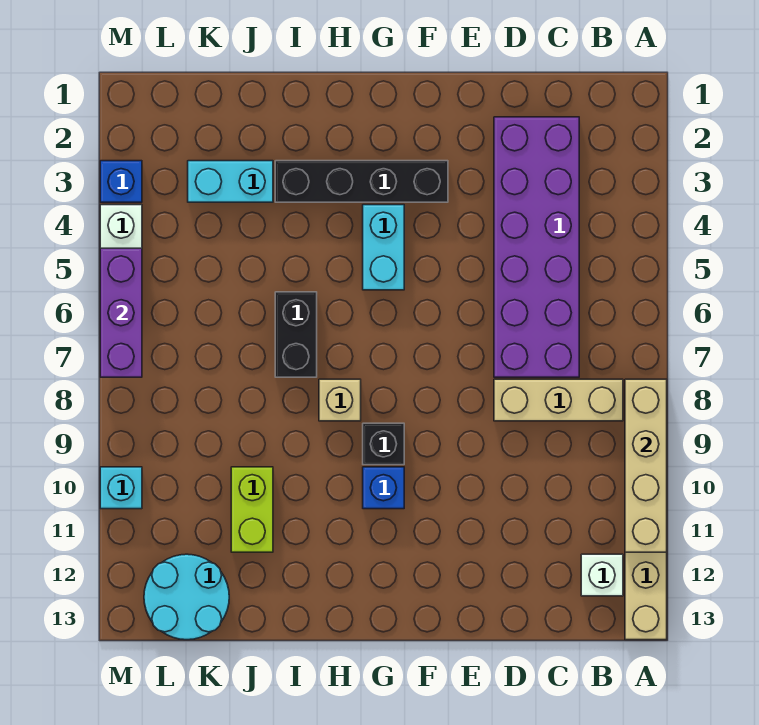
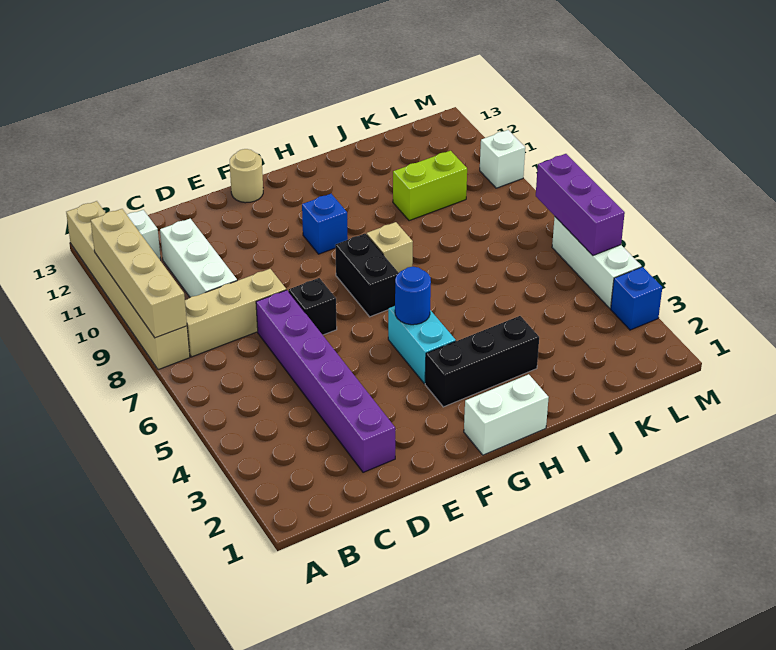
purple brick C2:D7 level 1 -> purple brick D2:D7 level 1
none -> white brick C9:C11 level 1
black brick F3:I3 level 1 -> black brick G3:I3 level 1
none -> tan round brick F13 level 1
none -> white brick G1:H1 level 1
none -> blue round brick G5 level 2
black brick G9 level 1 -> black brick E7 level 1
black brick I6:I7 level 1 -> black brick G7:G8 level 1
cyan brick J3:K3 level 1 -> none
lime brick J10:J11 level 1 -> lime brick J10:K10 level 1
cyan round brick K12:L13 level 1 -> none
cyan brick M10 level 1 -> white brick M10 level 1

